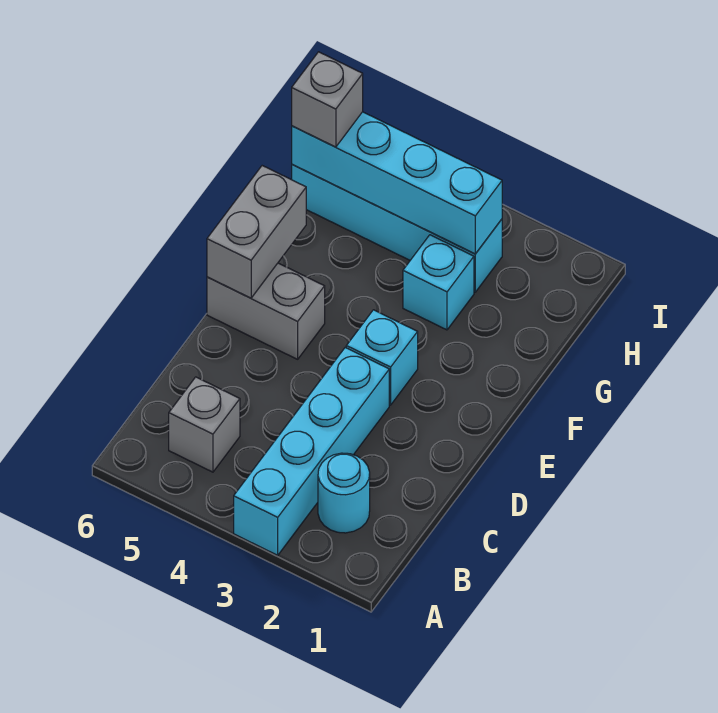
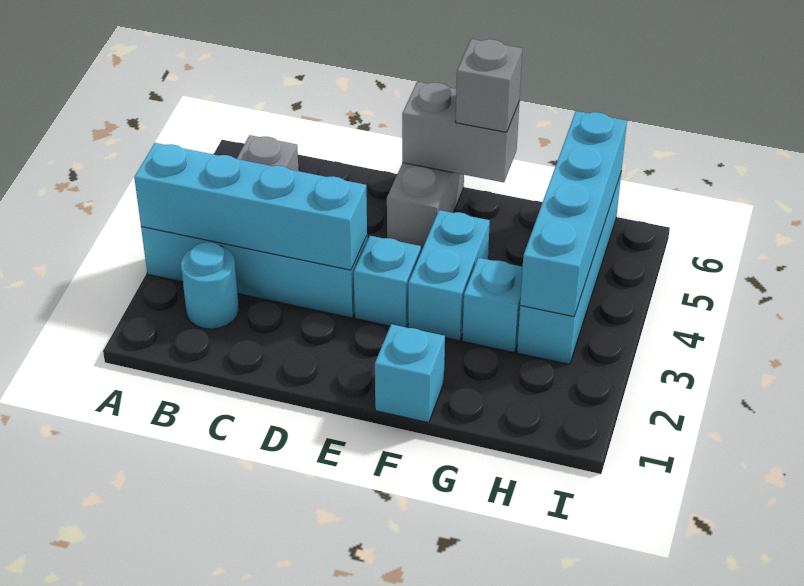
none -> cyan brick A3:D3 level 2
none -> cyan brick F1 level 1
none -> cyan brick F3:F4 level 1
grey brick H6 level 3 -> grey brick F6 level 3

